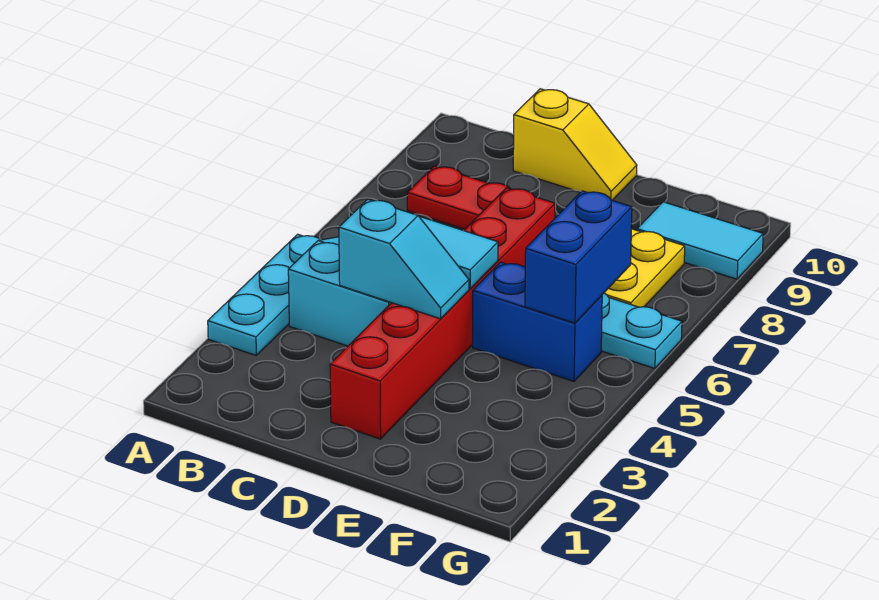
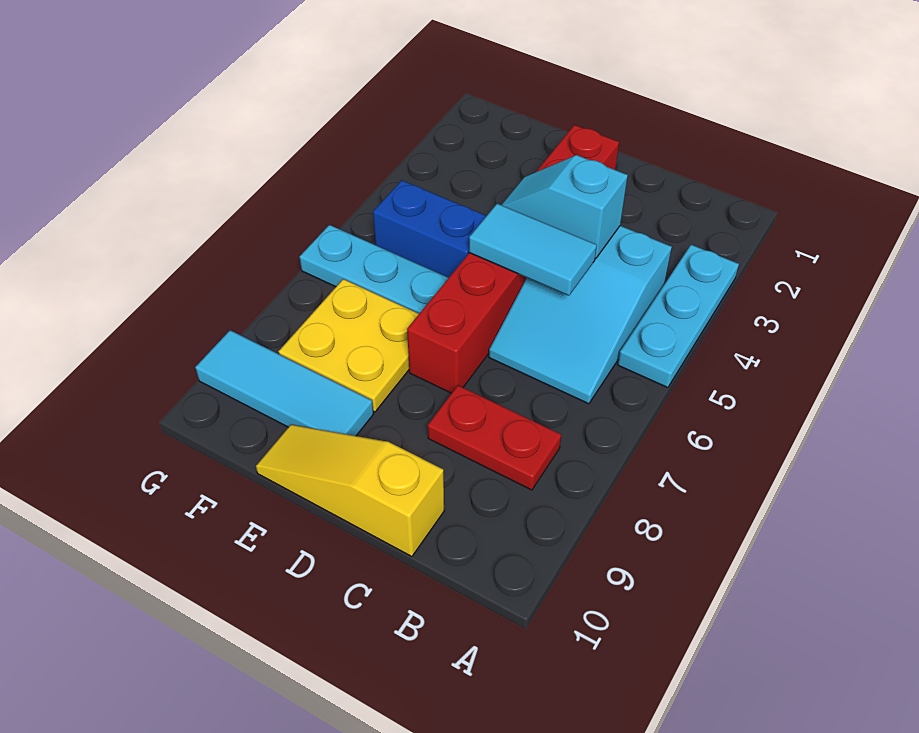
yellow slope C10:D10 level 1 top C -> yellow slope C10:E10 level 1 top C
blue brick F5:F6 level 2 -> none
cyan tile F9:G9 level 1 -> cyan tile E9:G9 level 1

